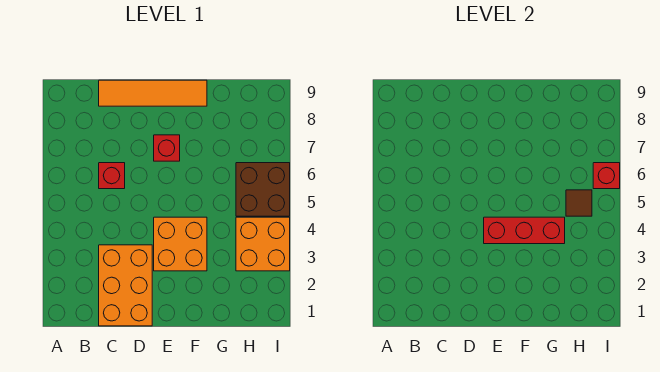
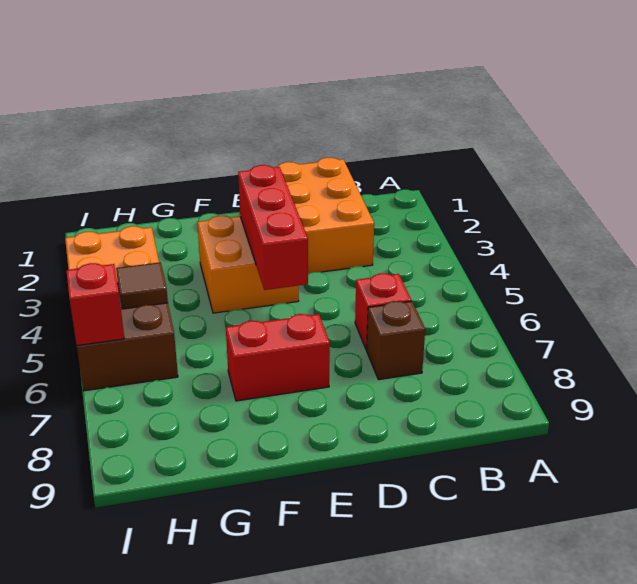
none -> brown brick C7 level 1
orange tile C9:F9 level 1 -> none
red brick E4:G4 level 2 -> red brick E3:E5 level 2
red brick E7 level 1 -> red brick E7:F7 level 1

